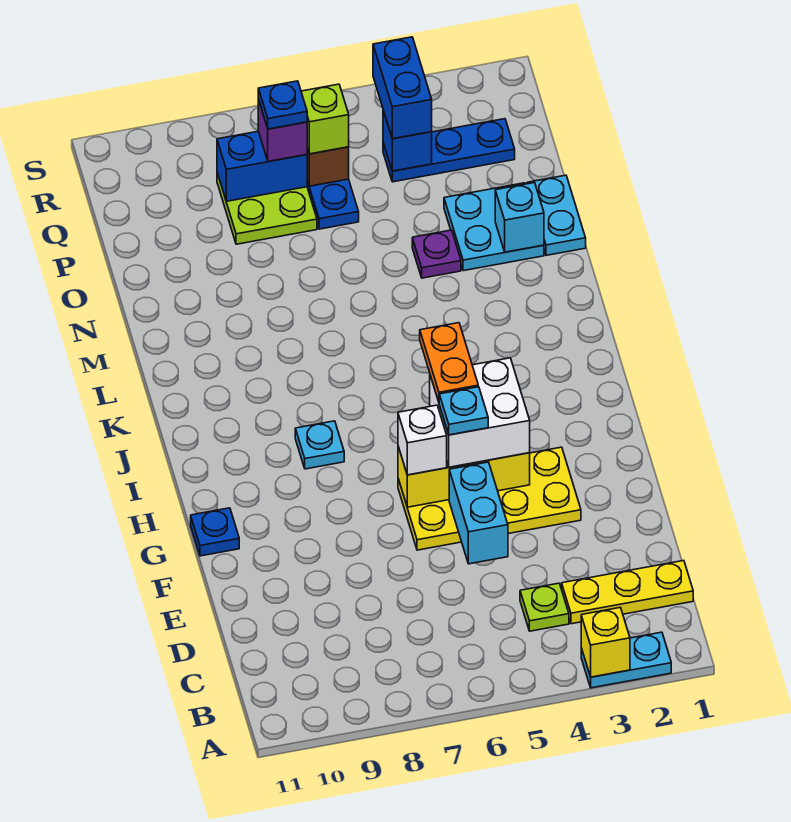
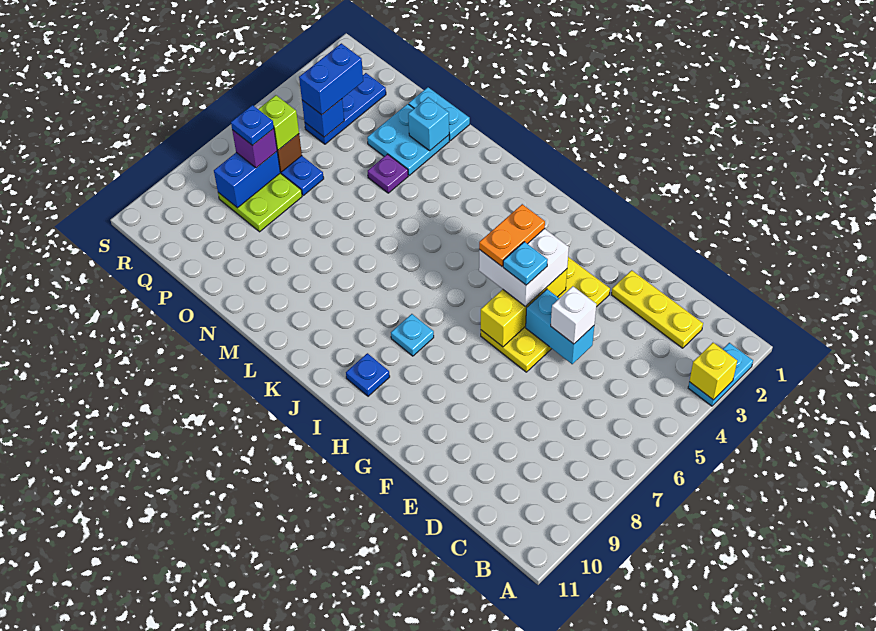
yellow plate C1:C3 level 1 -> yellow plate C2:E2 level 1
lime plate C4 level 1 -> none
white brick G6 level 3 -> white brick E5 level 3
blue plate G11 level 1 -> blue plate I10 level 1
orange plate H5:I5 level 4 -> orange plate H4:H5 level 4
blue brick Q4:R4 level 3 -> blue brick Q3:Q4 level 3

